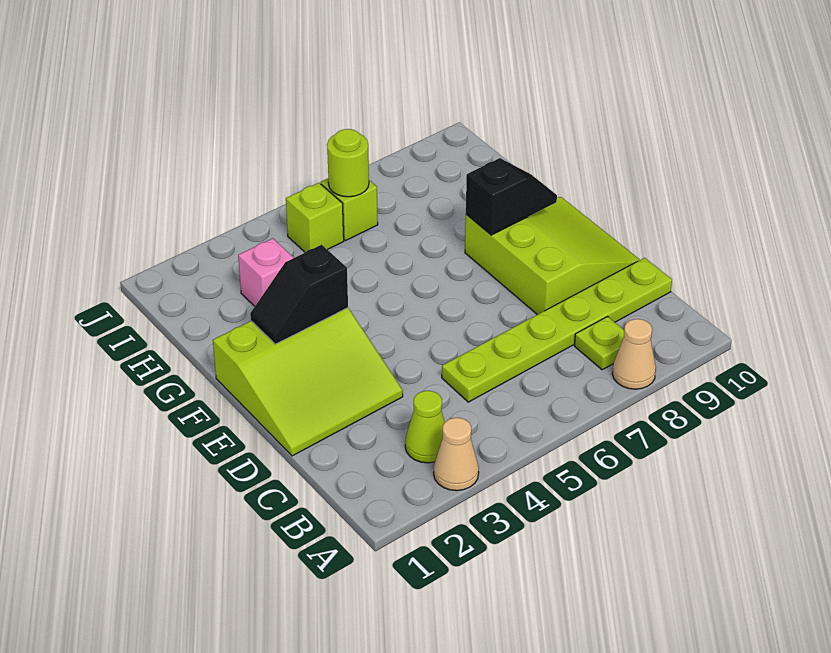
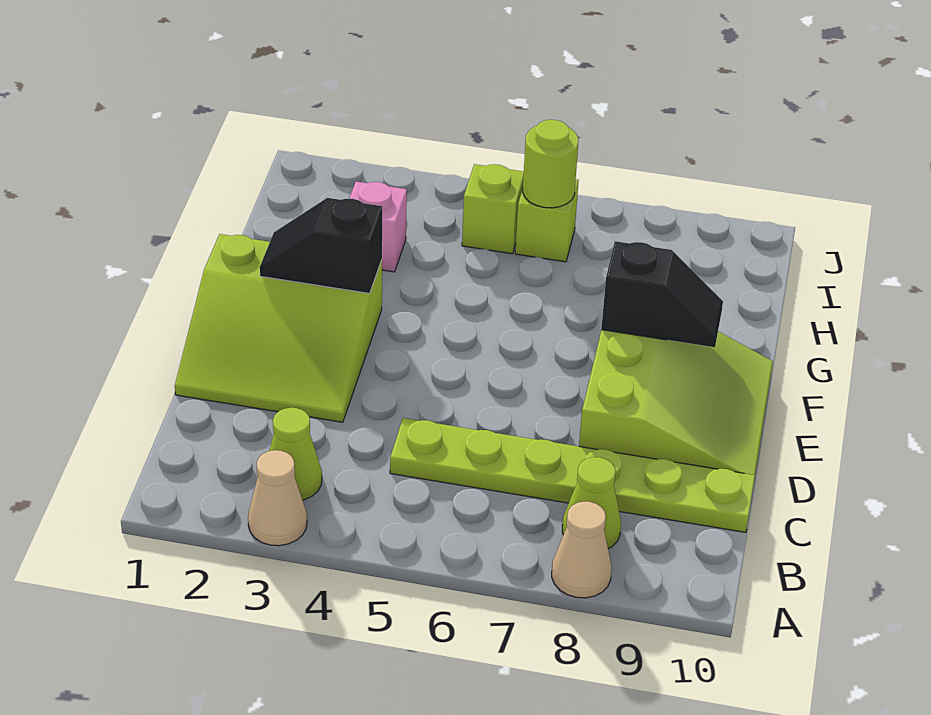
lime plate B8 level 1 -> lime cone B8 level 1

